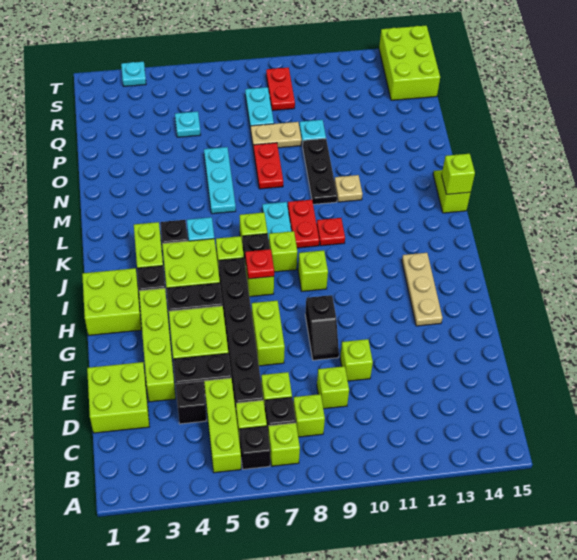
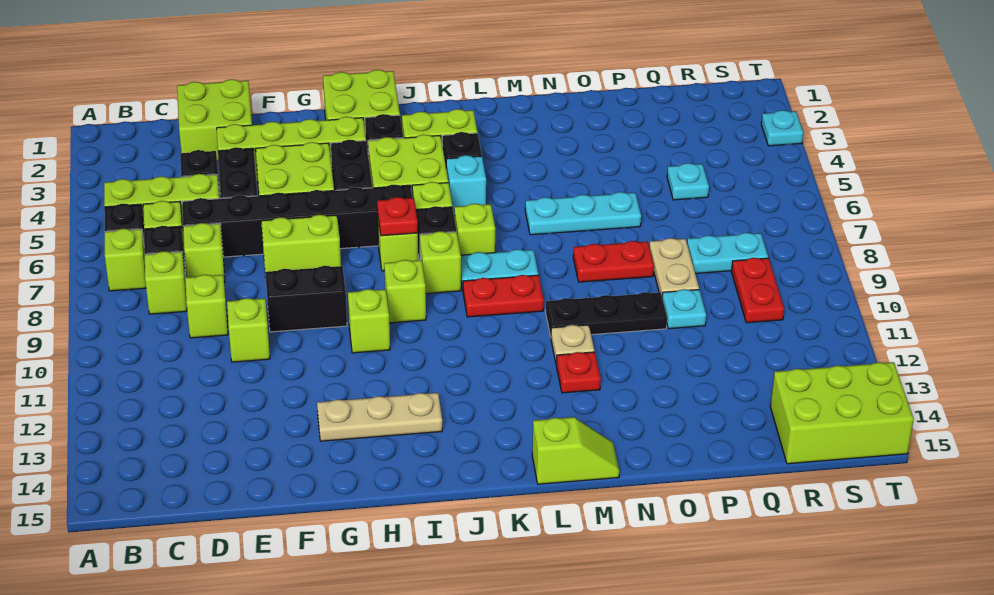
black slope F9:G9 level 1 top G -> black brick F9:G9 level 1
red plate K10 level 1 -> red plate M12 level 1
lime brick L15 level 2 -> lime brick H10 level 1
red plate R9:S9 level 1 -> red plate R9:R10 level 1

